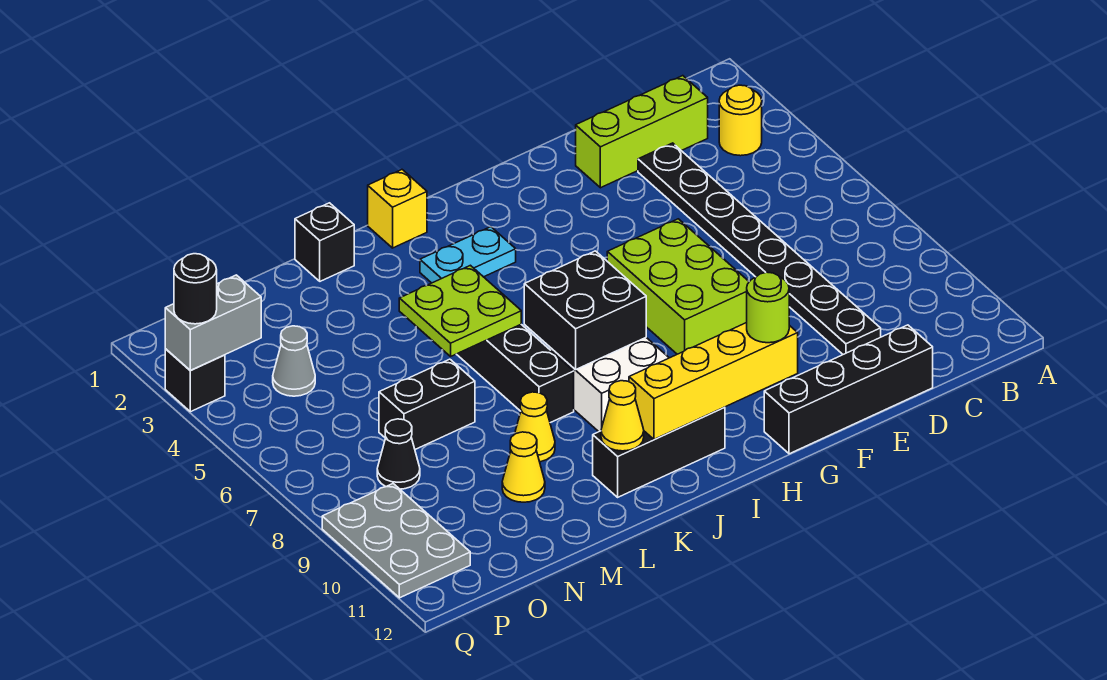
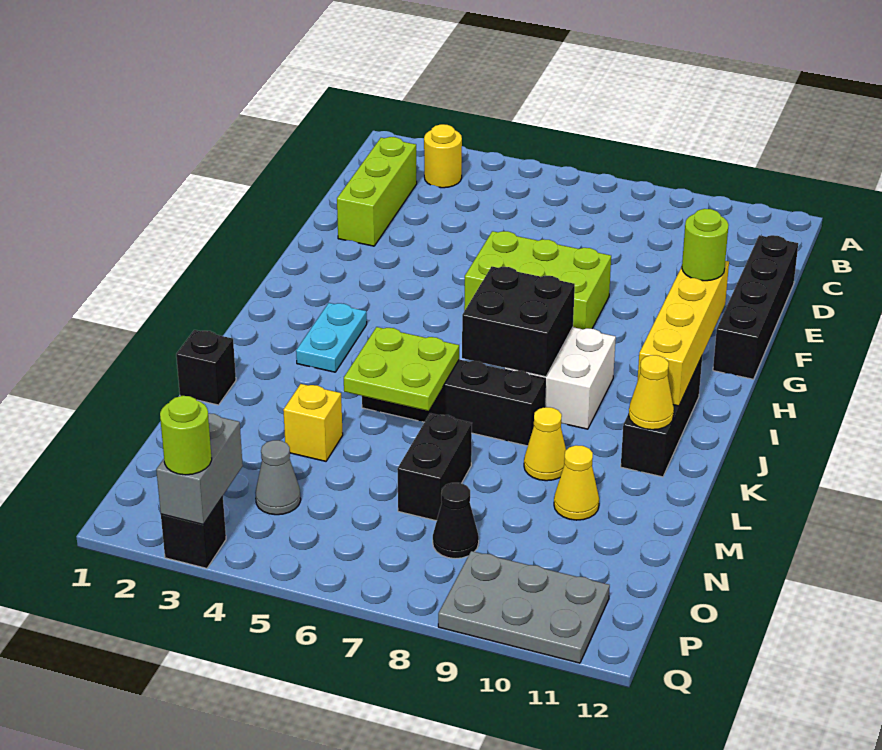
black plate D3:D10 level 1 -> none
yellow brick J1 level 1 -> yellow brick M4 level 1
black round brick Q3 level 3 -> lime round brick Q3 level 3

